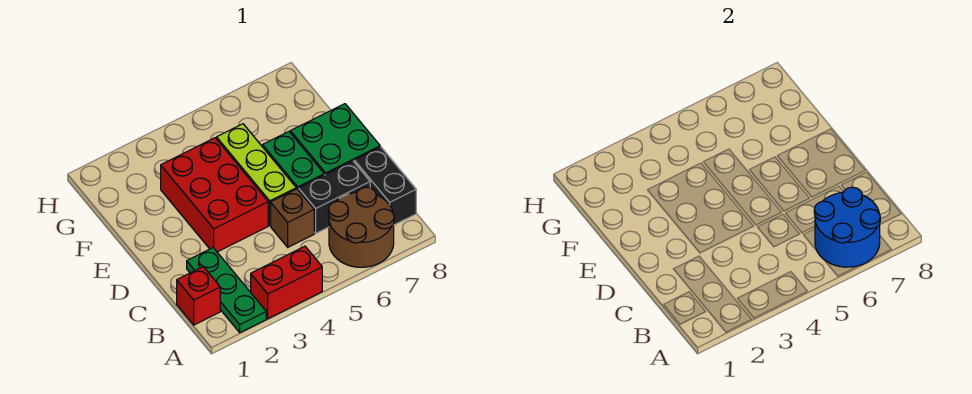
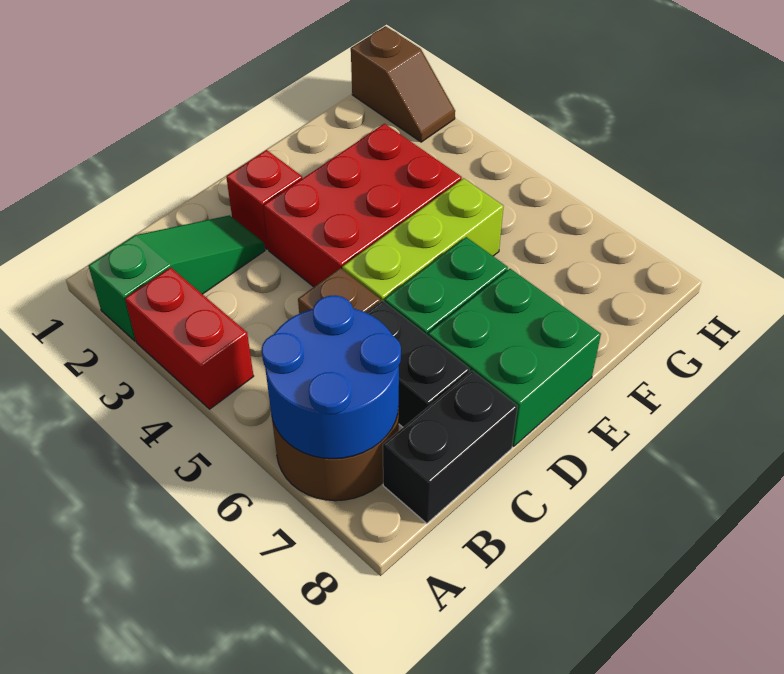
green plate A2:C2 level 1 -> green slope A2:C2 level 1 top A
red brick B1 level 1 -> red brick D2 level 1
none -> brown slope H1:H2 level 1 top 1

